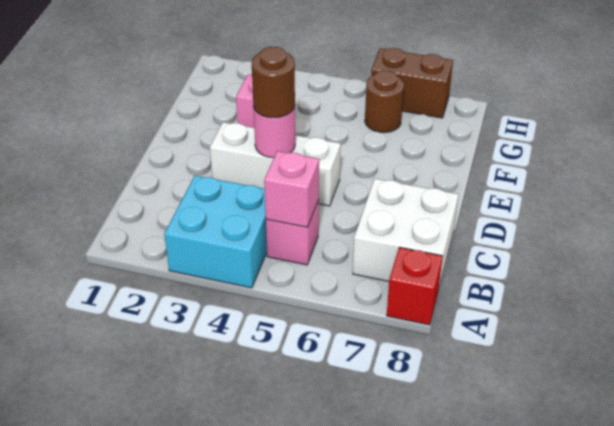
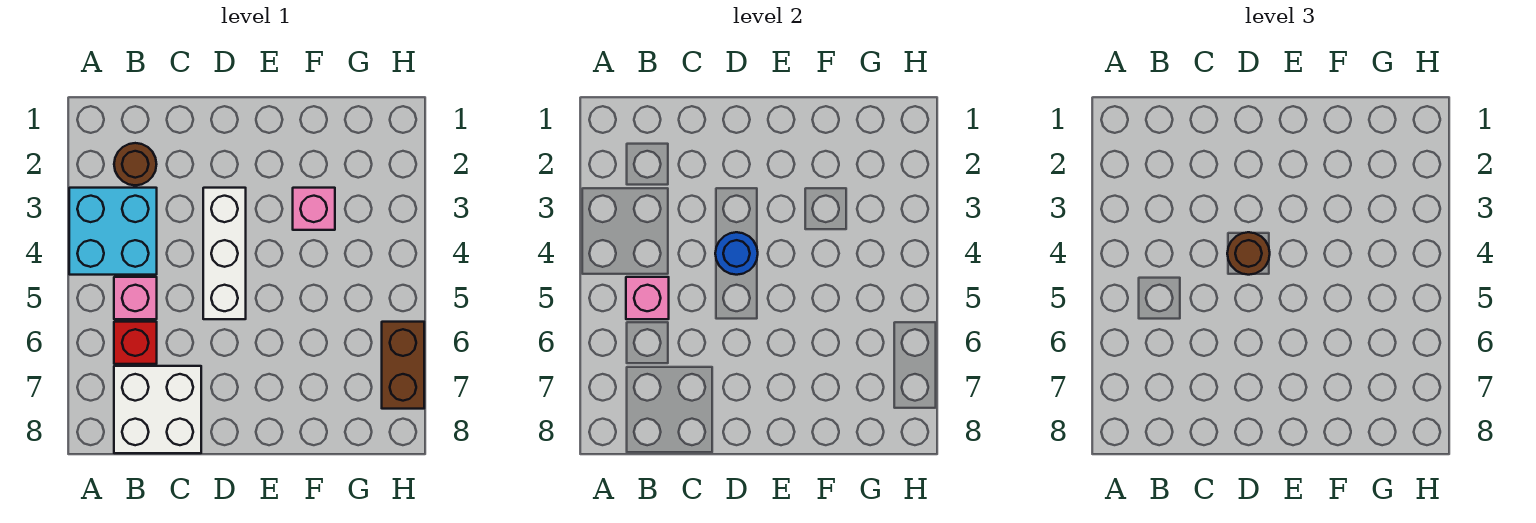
red brick A8 level 1 -> red brick B6 level 1
pink round brick D4 level 2 -> blue round brick D4 level 2
brown round brick G6 level 1 -> brown round brick B2 level 1

